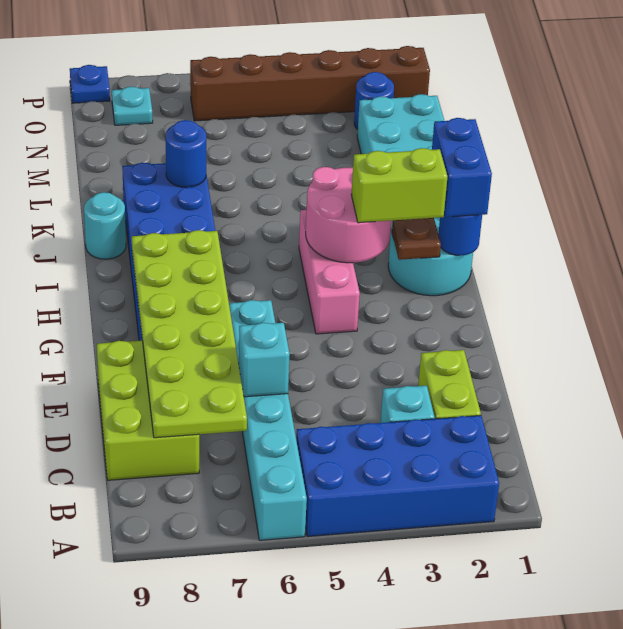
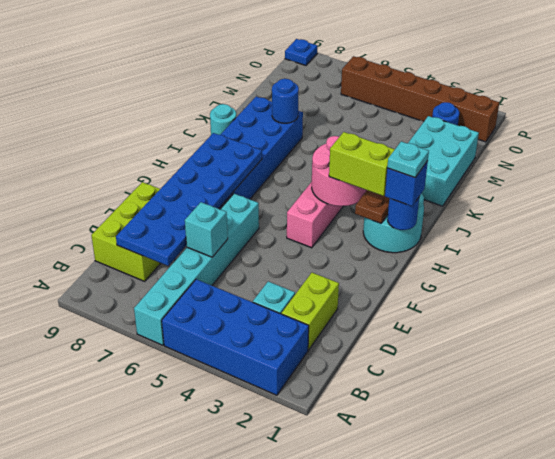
lime plate C7:H8 level 2 -> blue plate C7:H8 level 2
blue brick H1:I1 level 3 -> blue brick H1 level 3
cyan plate O8 level 1 -> cyan plate H1 level 4

